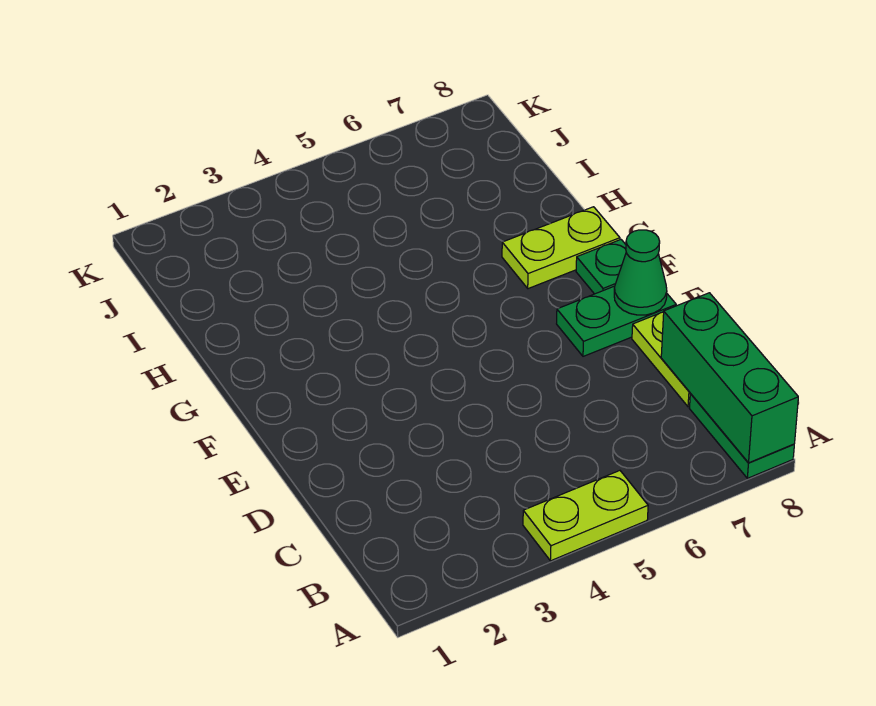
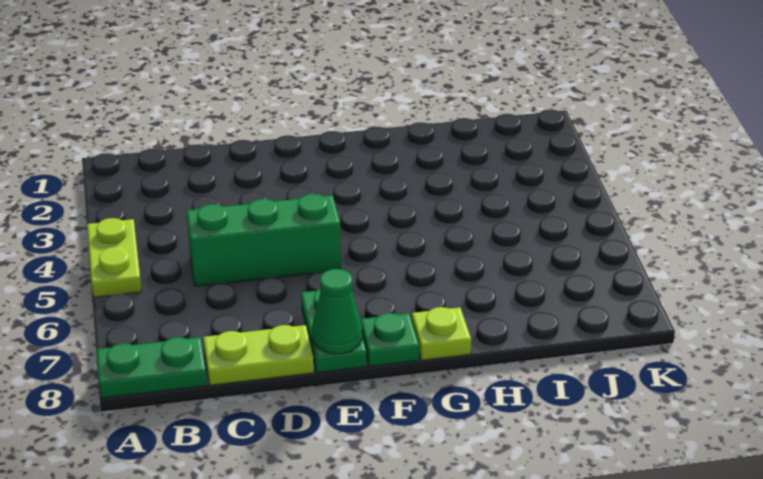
green brick A8:C8 level 2 -> green brick C5:E5 level 1
lime plate G7:G8 level 1 -> lime plate G8 level 1

